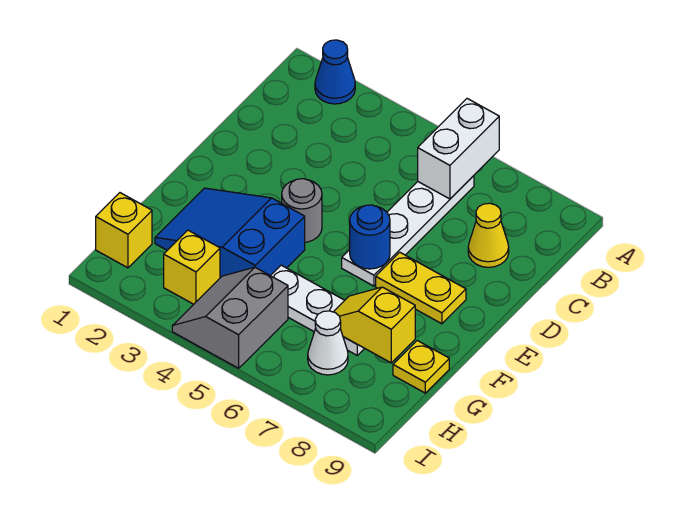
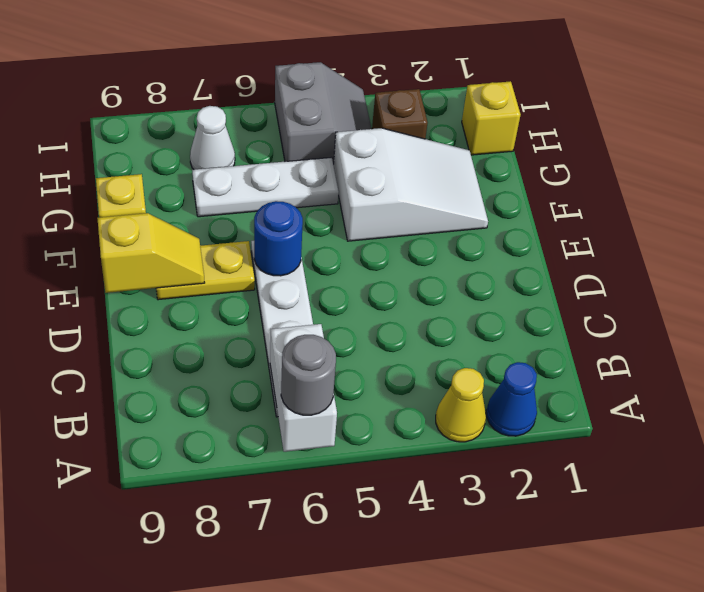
yellow cone C8 level 1 -> yellow cone A3 level 1
grey round brick E4 level 1 -> grey round brick A6 level 3
blue slope F2:G4 level 1 top 4 -> white slope F2:G4 level 1 top 4
yellow slope G7:G8 level 2 top 8 -> yellow slope E8:E9 level 2 top 9
yellow brick H3 level 1 -> brown brick H3 level 1

